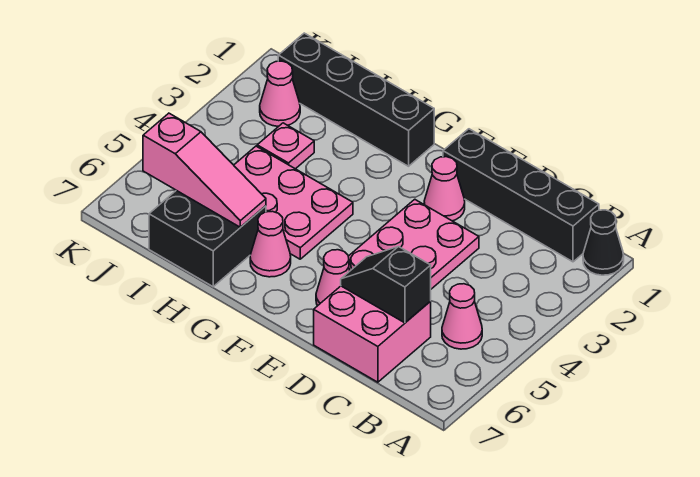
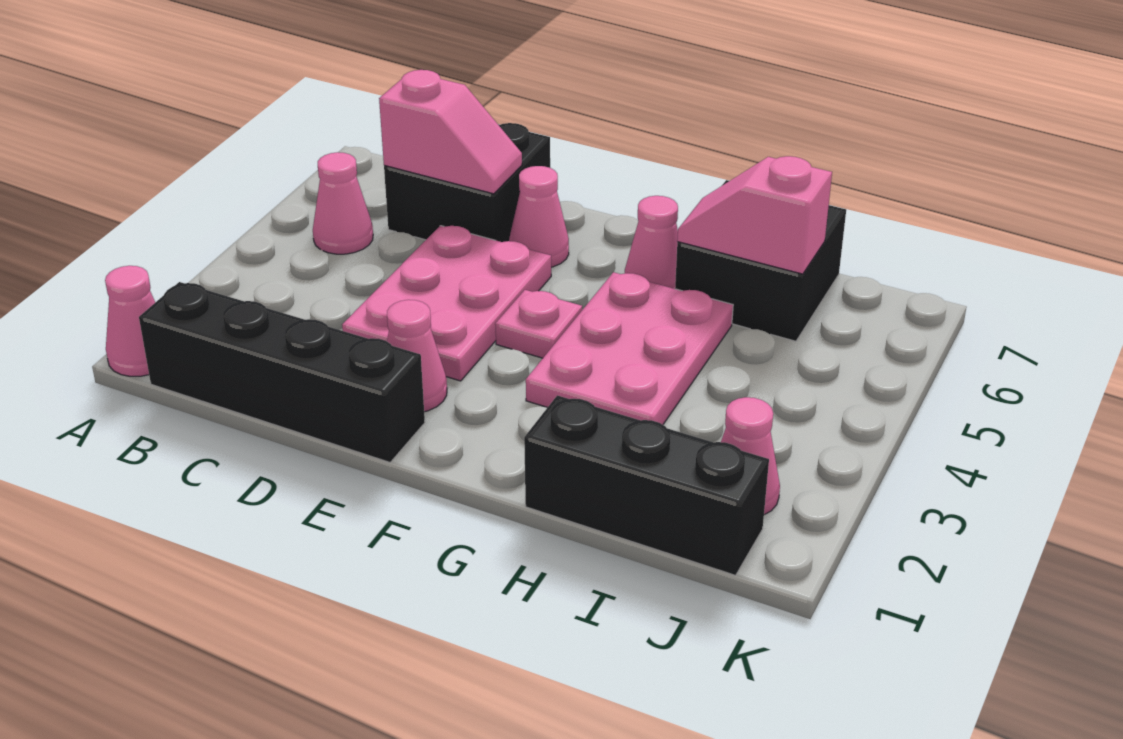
black cone A1 level 1 -> pink cone A1 level 1
pink brick C6:D7 level 1 -> black brick C6:D7 level 1
black slope C6:D6 level 2 top C -> pink slope C6:D6 level 2 top C
black brick G1:J1 level 1 -> black brick H1:J1 level 1
pink plate G4:I5 level 1 -> pink plate G3:H5 level 1
pink slope H6:J6 level 2 top J -> pink slope H6:I6 level 2 top I
pink plate I3 level 1 -> pink plate F4 level 1

